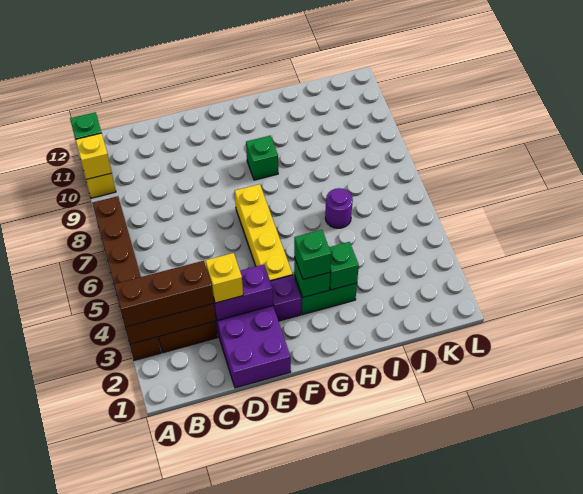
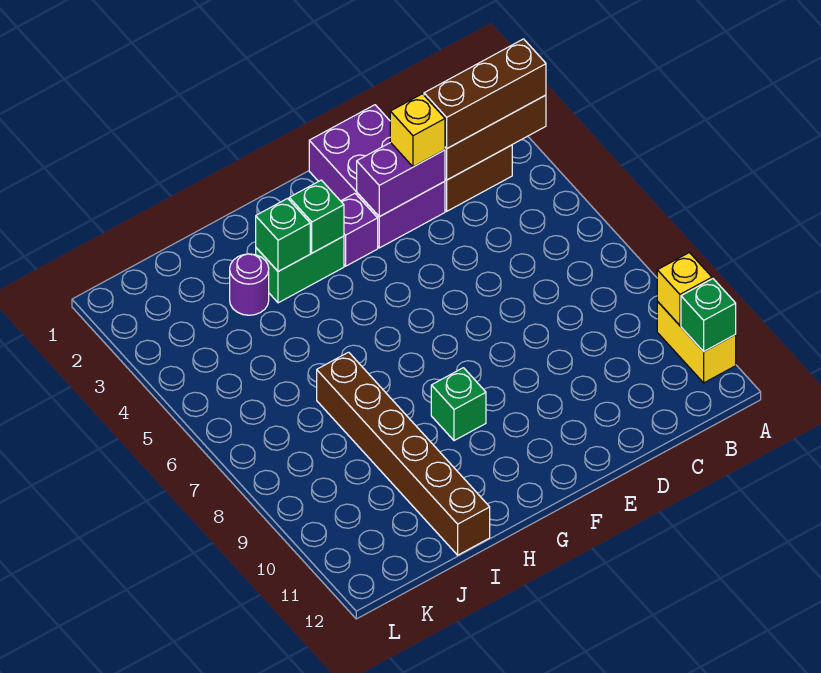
brown brick A3:A8 level 1 -> brown brick I7:I12 level 1
yellow brick F4:F7 level 1 -> none
green brick G3 level 3 -> none
purple round brick I6 level 1 -> purple round brick I3 level 1

